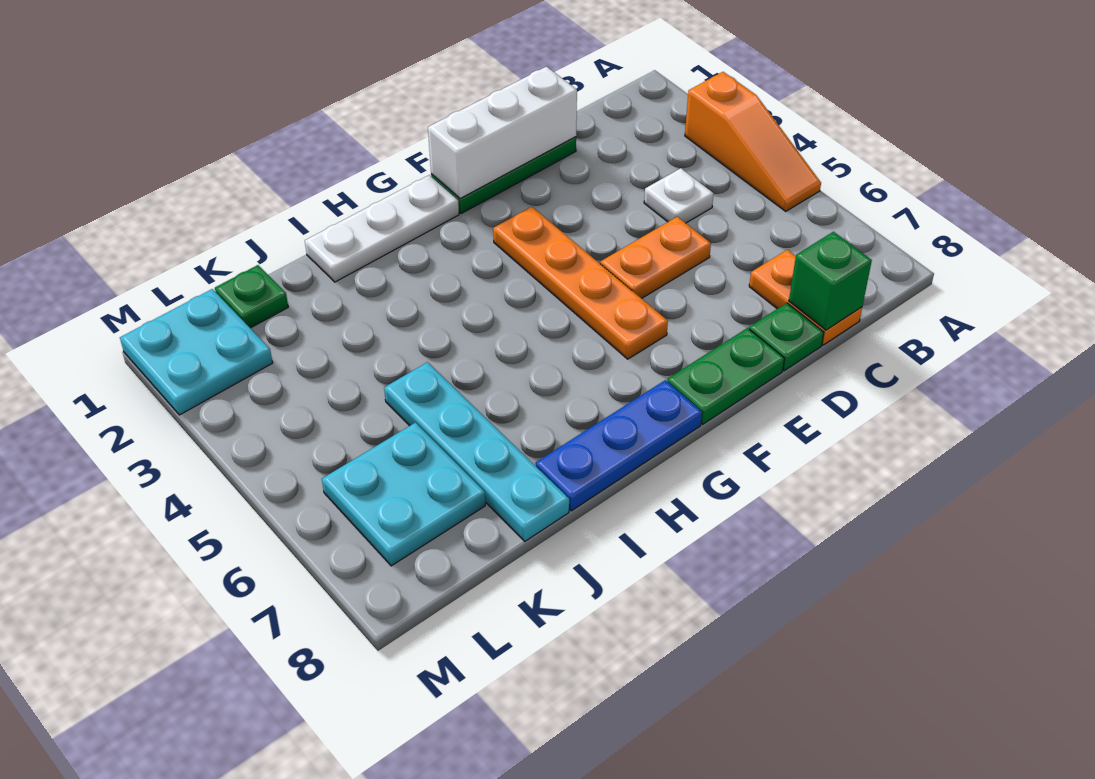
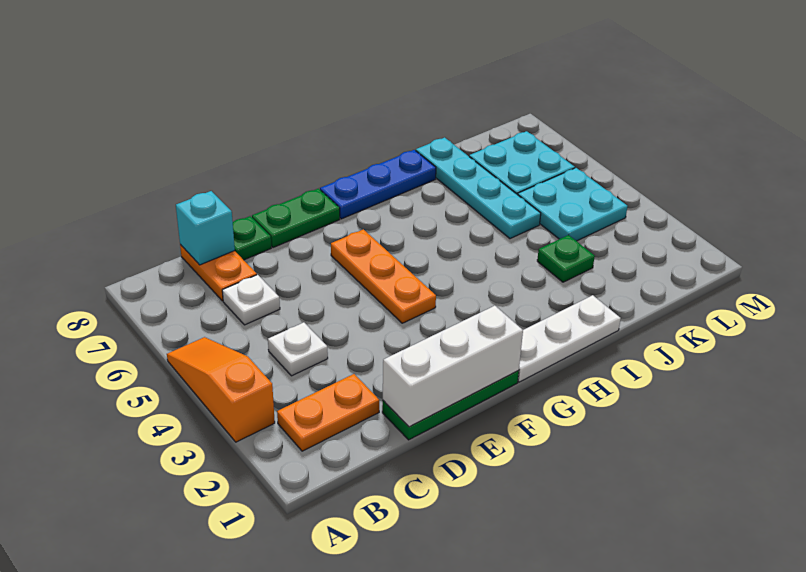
none -> white plate C6 level 1
green brick C8 level 2 -> cyan brick C8 level 2
orange plate D5:E5 level 1 -> orange plate B2:C2 level 1
orange plate F3:F6 level 1 -> orange plate F4:F6 level 1
green plate K1 level 1 -> green plate J3 level 1
cyan plate L1:M2 level 1 -> cyan plate K4:L5 level 1

